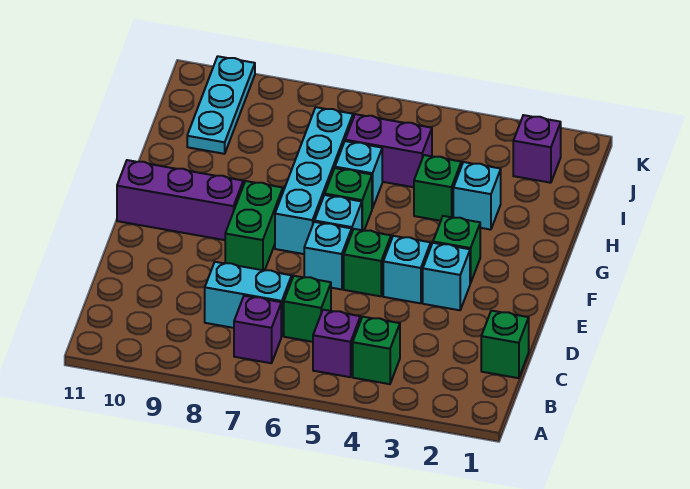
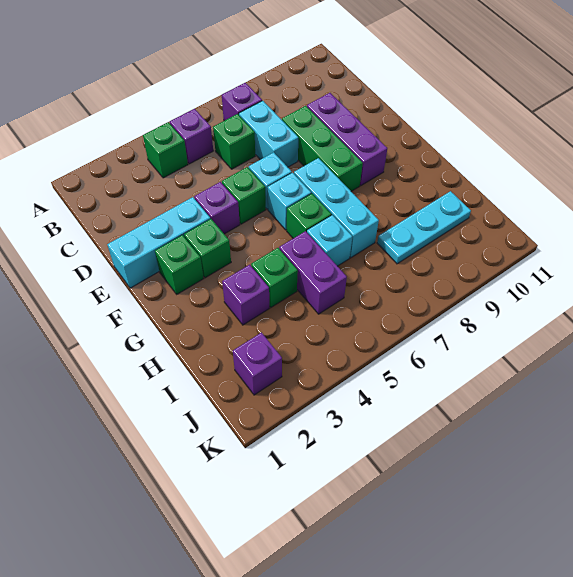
green brick C1 level 1 -> green brick F2 level 1
cyan brick C7:C8 level 1 -> cyan brick C7:D7 level 1
cyan brick E3 level 1 -> cyan brick E1:E3 level 1
cyan brick E4 level 1 -> purple brick E4 level 1
green brick E8:F8 level 1 -> green brick D8:F8 level 1
cyan brick F7:I7 level 1 -> cyan brick F7:H7 level 1
purple brick F9:F11 level 1 -> purple brick D9:F9 level 1
cyan brick H3 level 1 -> purple brick H3 level 1
purple brick I5:I6 level 1 -> purple brick H5:I5 level 1
cyan plate I10:K10 level 1 -> cyan plate I8:I10 level 1

